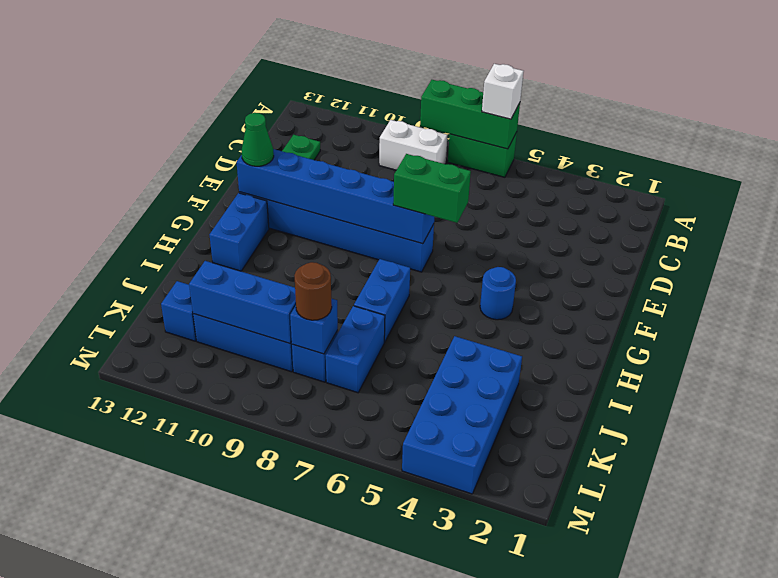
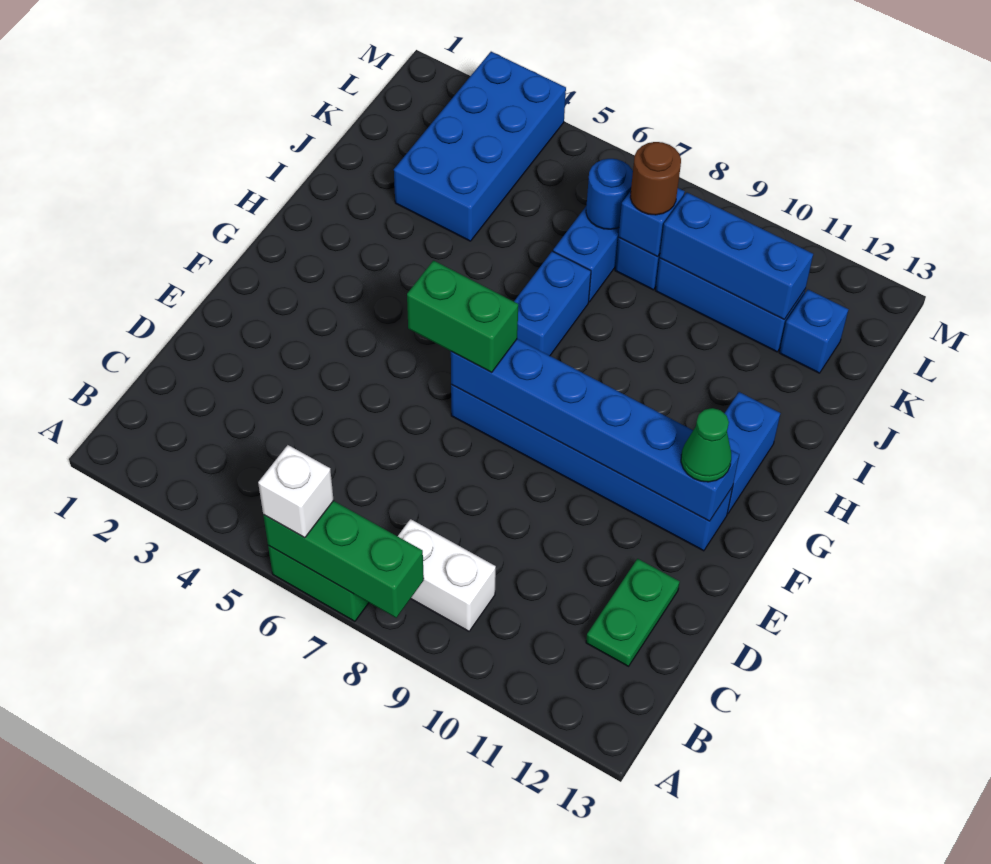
blue round brick G4 level 1 -> blue round brick K7 level 2

